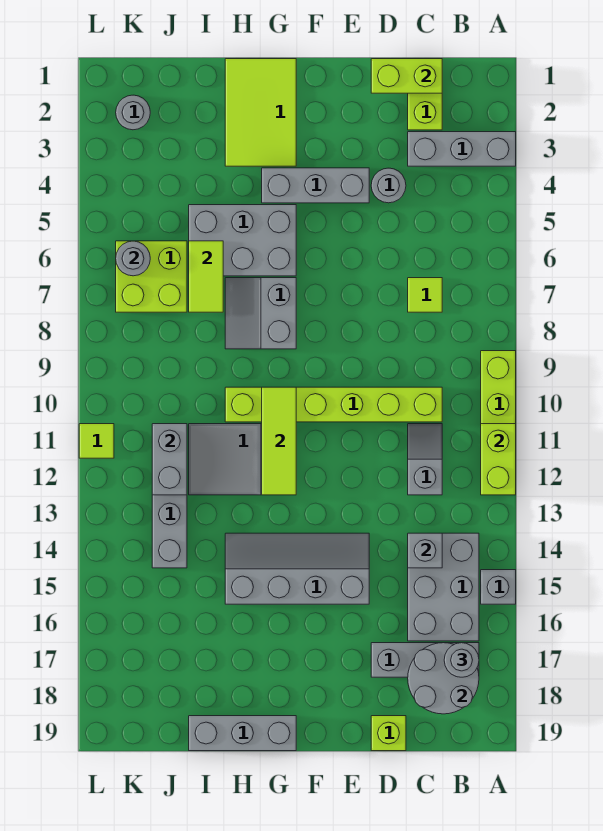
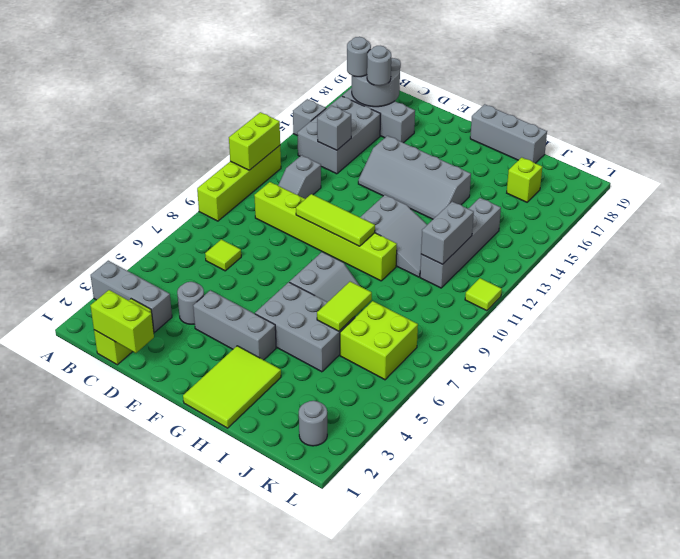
lime brick D19 level 1 -> lime brick J17 level 1
lime tile G10:G12 level 2 -> lime tile E10:G10 level 2
grey round brick K6 level 2 -> grey round brick C17 level 3

